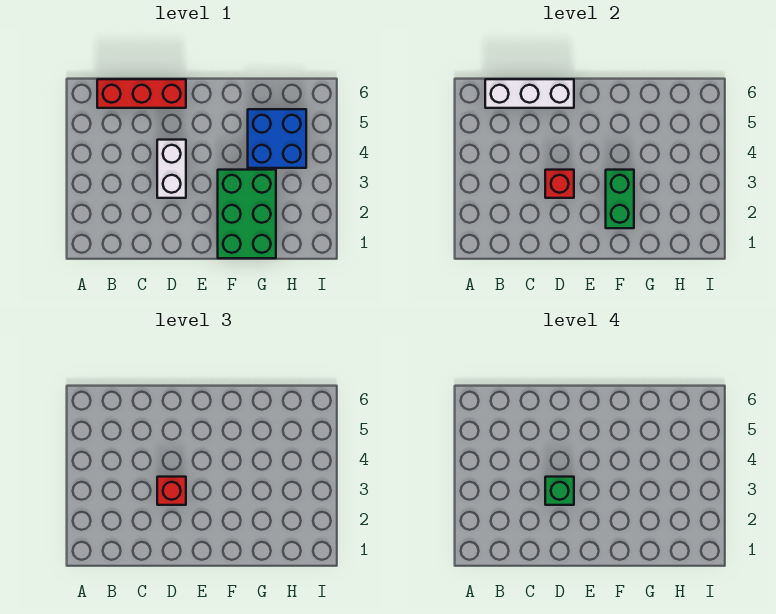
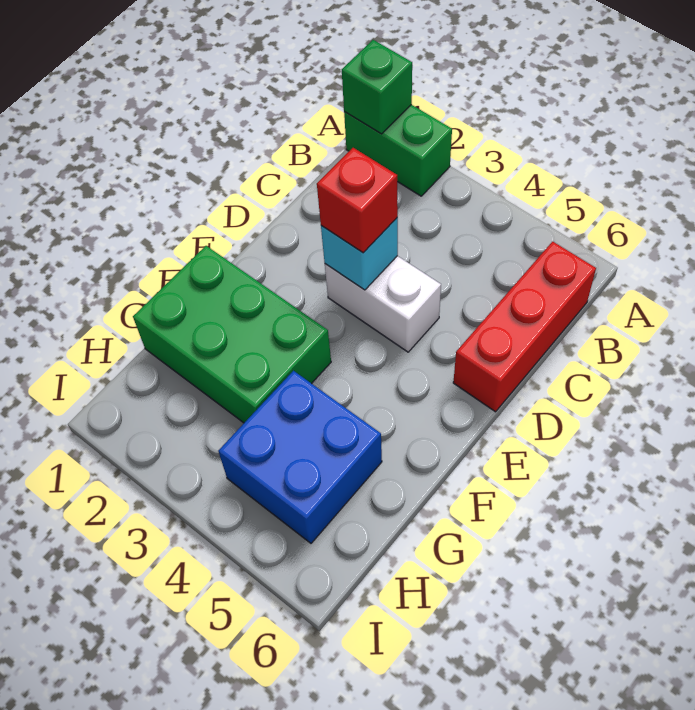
white brick B6:D6 level 2 -> none
red brick D3 level 2 -> cyan brick D3 level 2
green brick D3 level 4 -> green brick A1 level 2
green brick F2:F3 level 2 -> green brick A1:A2 level 1

